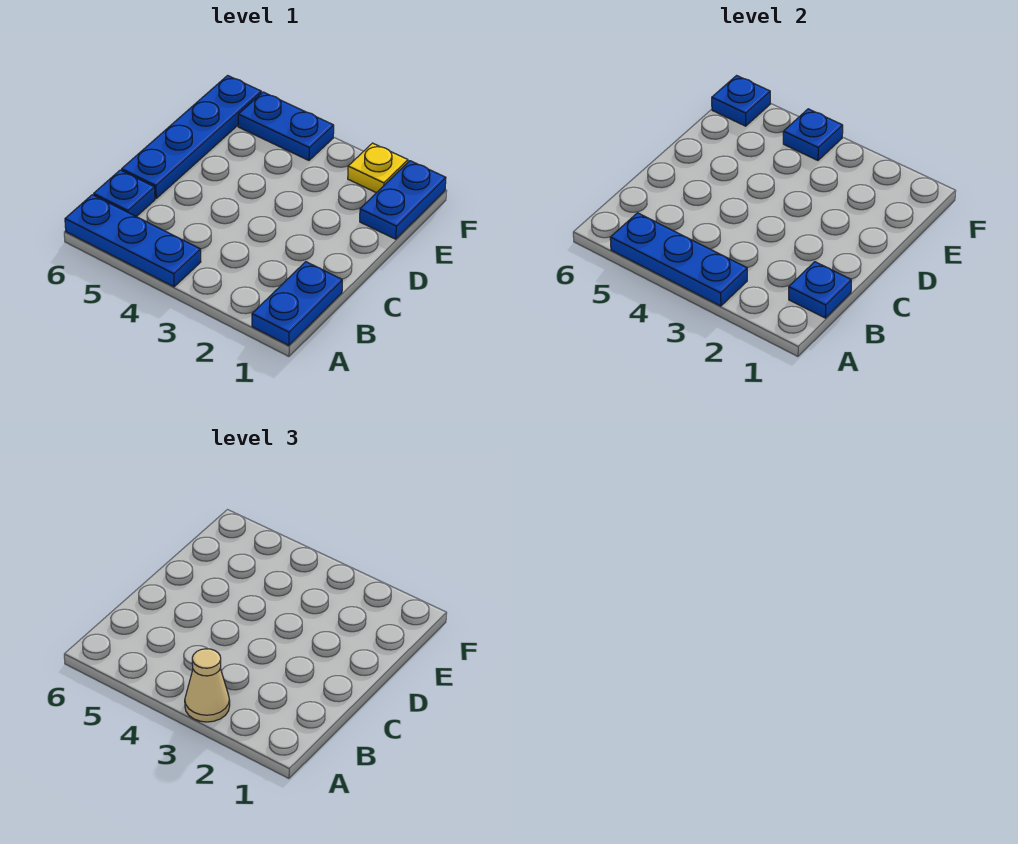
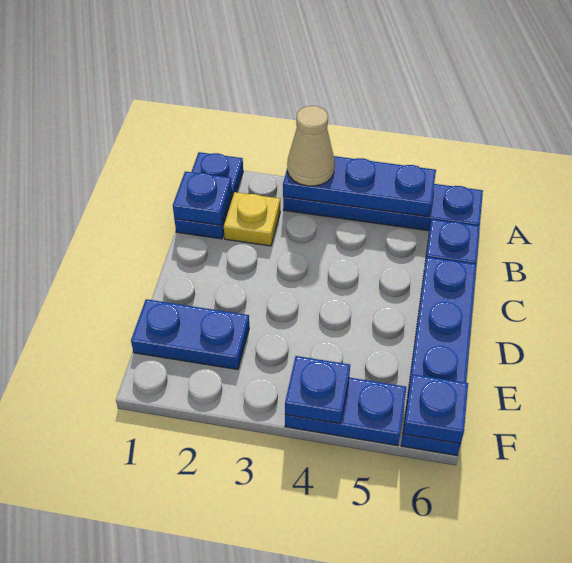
blue plate A4:A6 level 1 -> blue plate A3:A6 level 1
blue plate E1:F1 level 1 -> blue plate E1:E2 level 1
yellow plate F2 level 1 -> yellow plate B2 level 1

